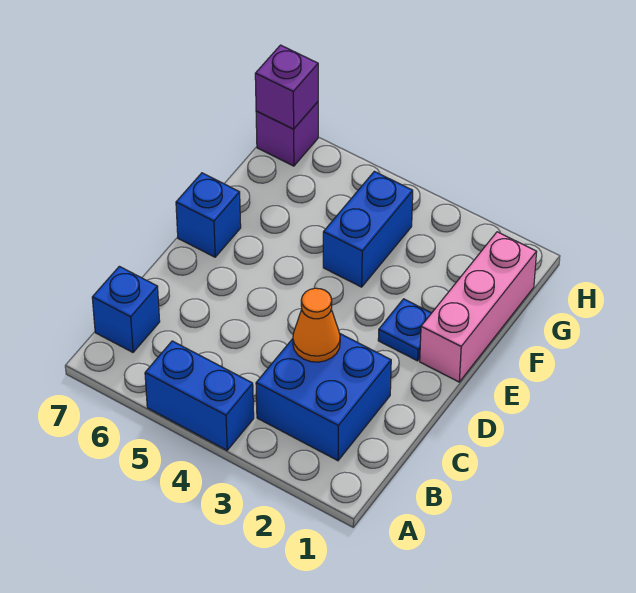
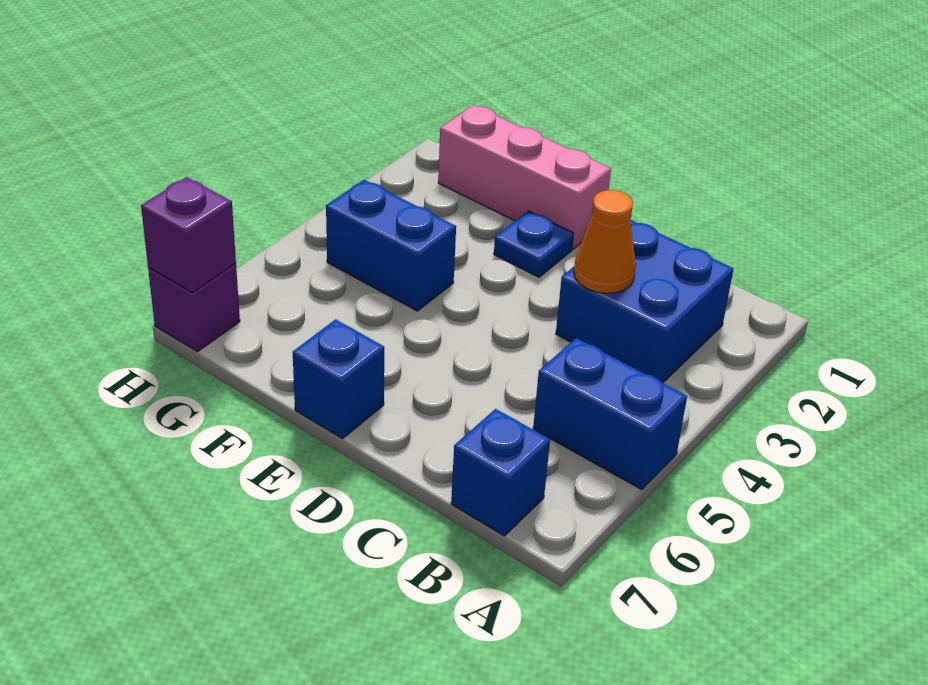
blue brick A4:A5 level 1 -> blue brick A5:B5 level 1

